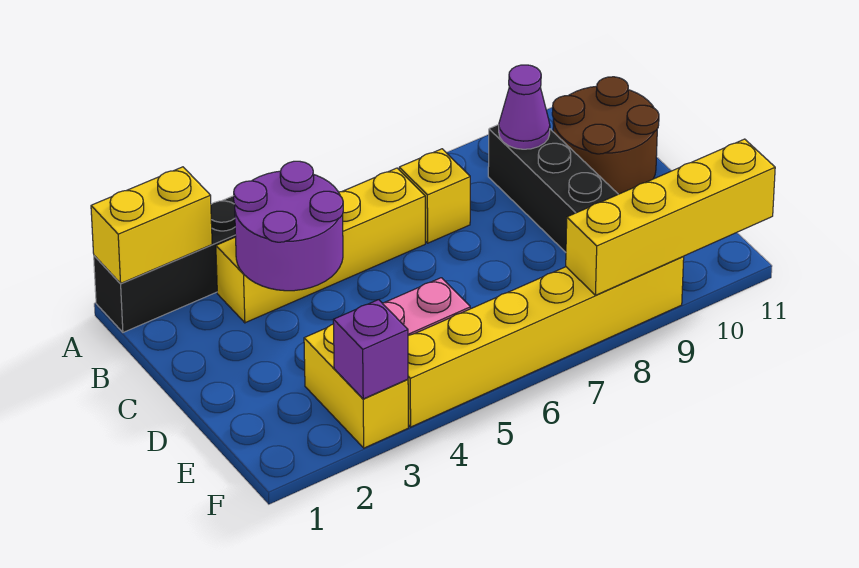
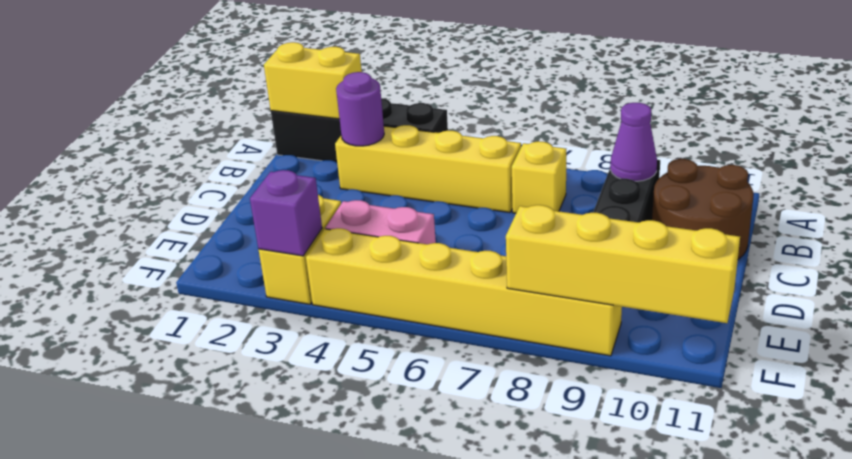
purple round brick B3:C4 level 2 -> purple round brick B3 level 2

